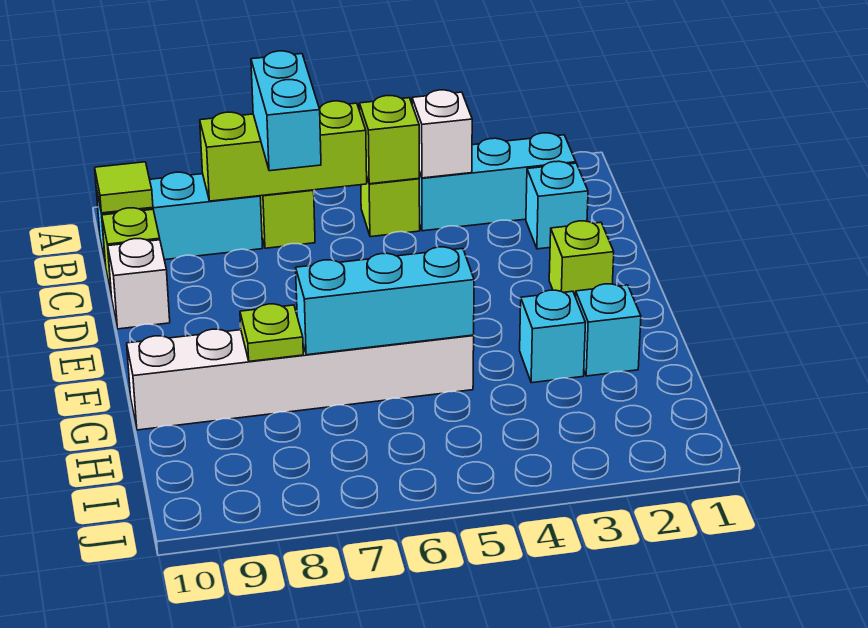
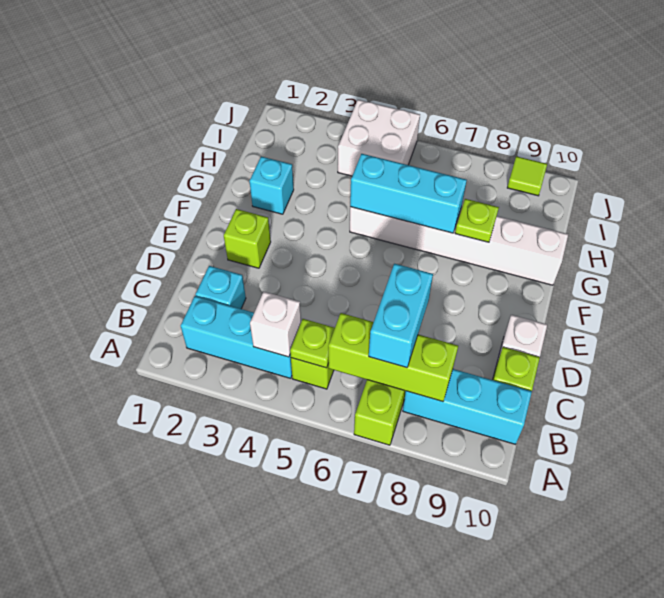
lime brick B5 level 2 -> lime plate B5 level 2
lime tile B10 level 2 -> lime tile J9 level 1
cyan brick G3 level 1 -> none
none -> white brick I4:J5 level 1

